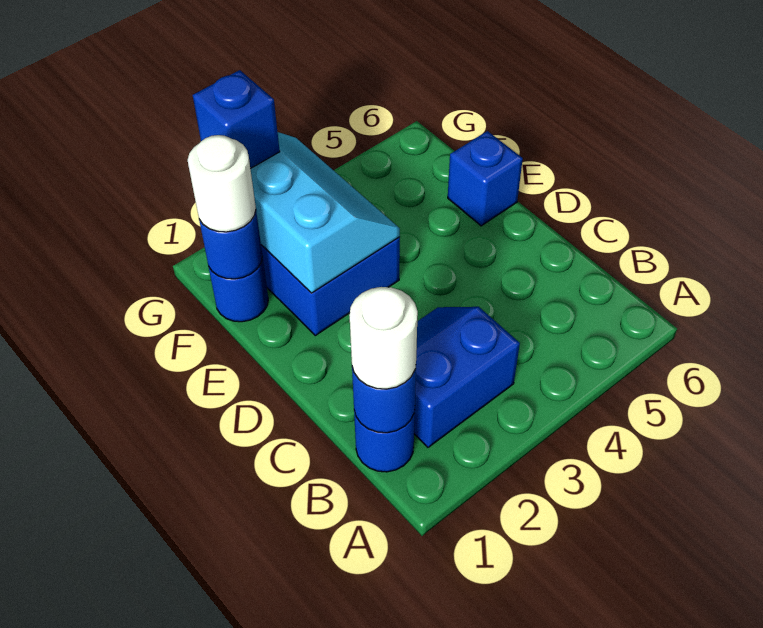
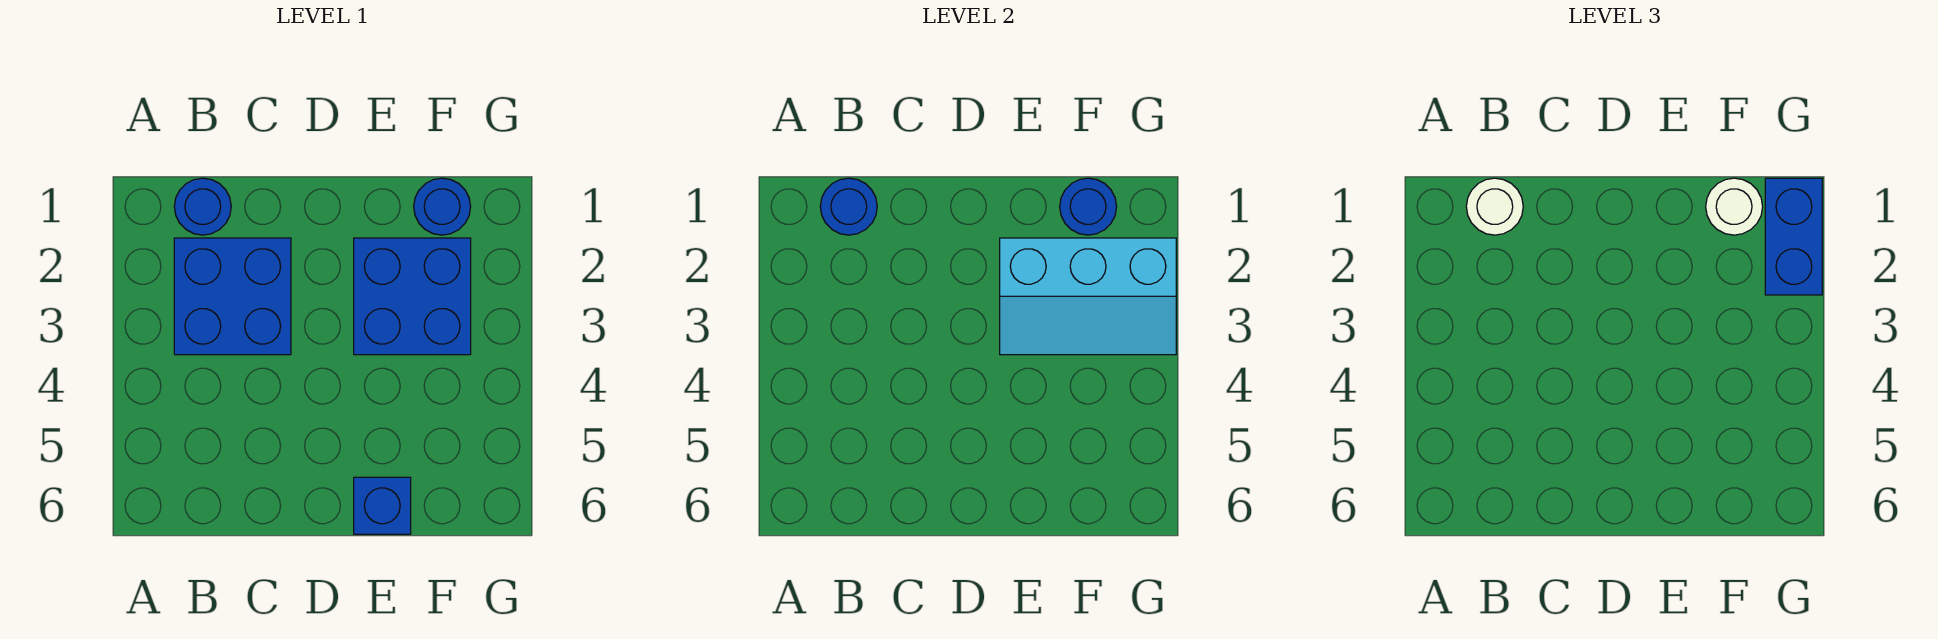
blue slope B2:C3 level 1 top B -> blue brick B2:C3 level 1
blue brick G2 level 3 -> blue brick G1:G2 level 3

